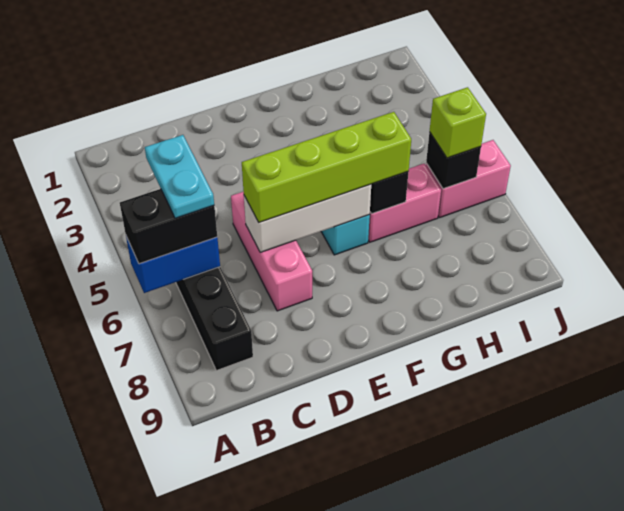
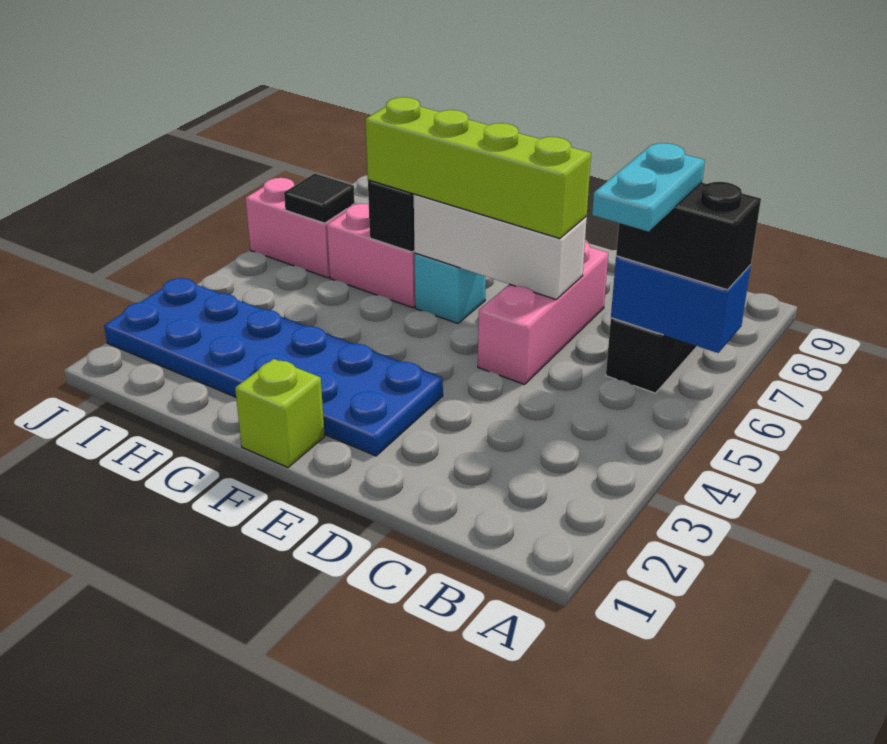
none -> blue plate E2:J3 level 1
black brick I6 level 2 -> black tile I6 level 2
lime brick I6 level 3 -> lime brick F1 level 1

